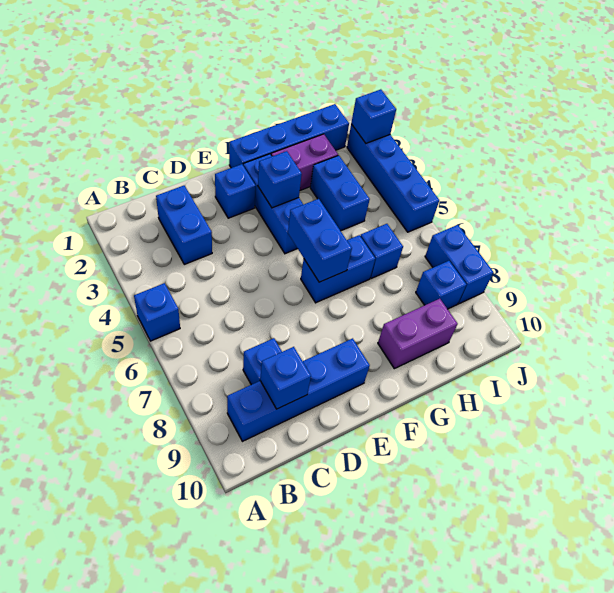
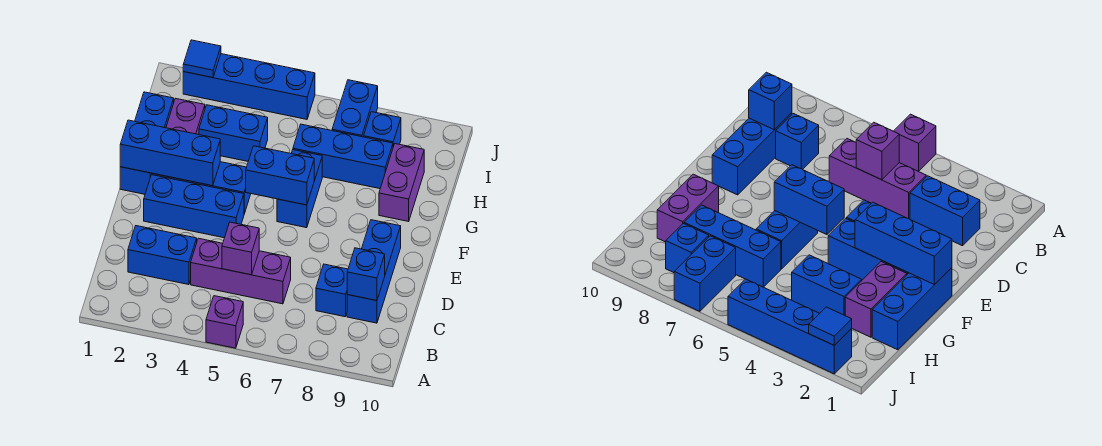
blue brick A5 level 1 -> purple brick A5 level 1
blue brick B9:E9 level 1 -> blue brick C9:E9 level 1
none -> purple brick C4:C6 level 1
none -> purple brick C5 level 2
blue brick E2 level 1 -> blue brick E2:E4 level 1
blue brick F1:I1 level 1 -> blue brick F1:H1 level 1
blue brick F3 level 2 -> blue brick F1:F3 level 2
blue brick H6 level 1 -> blue brick H6:H8 level 1
blue brick J2 level 2 -> blue tile J2 level 2
blue brick J7:J8 level 1 -> blue brick I7:J7 level 1

